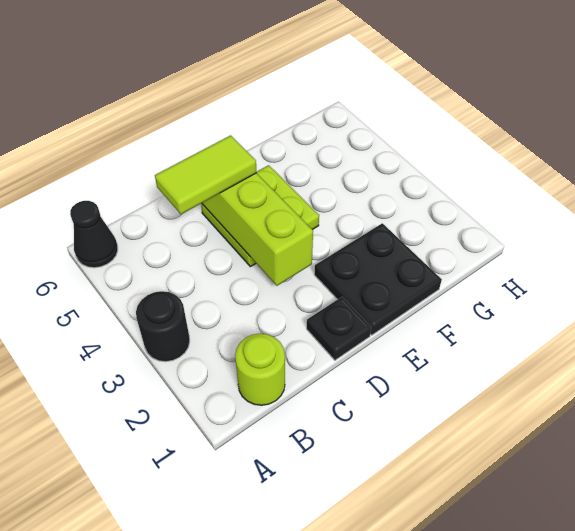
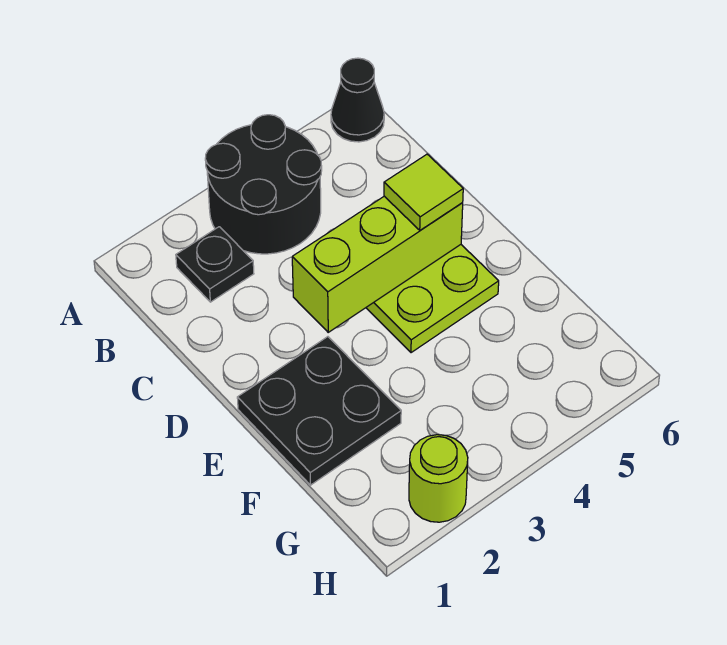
black round brick A3 level 1 -> black round brick A3:B4 level 1
lime round brick B1 level 1 -> lime round brick H2 level 1
lime tile C5:D5 level 3 -> lime tile D5 level 3
black plate D1 level 1 -> black plate B2 level 1

